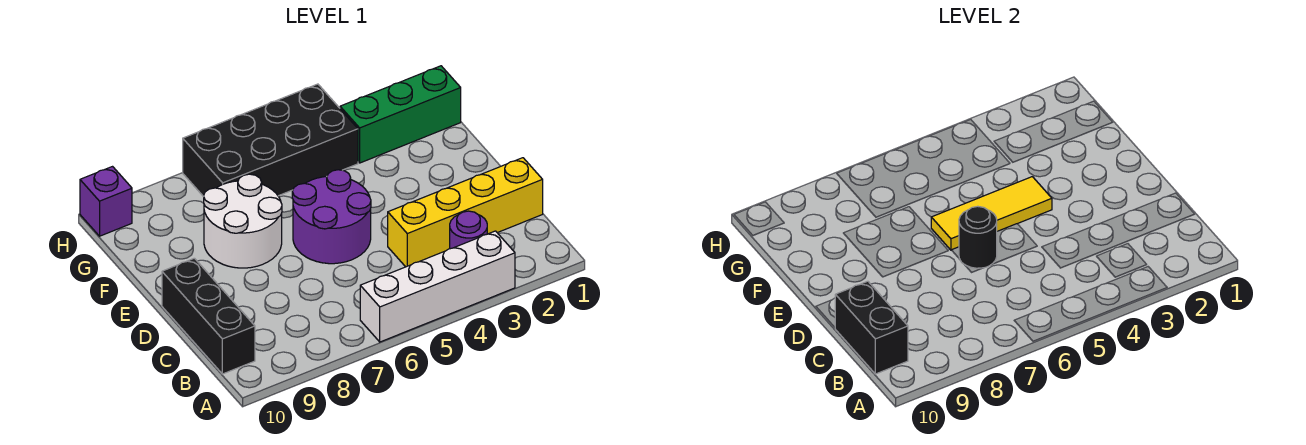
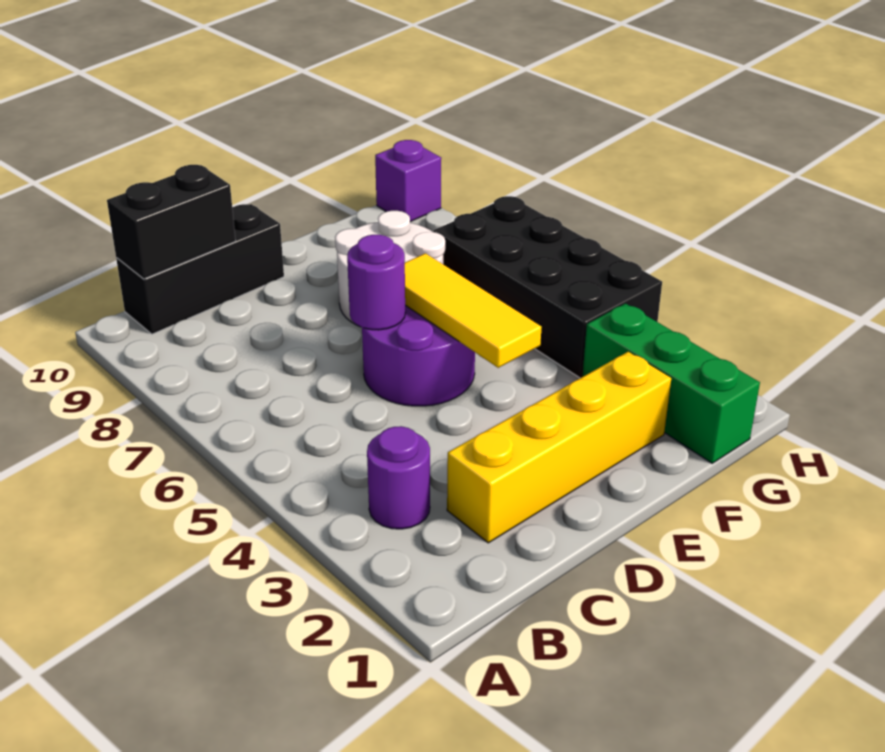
white brick A3:A6 level 1 -> none
yellow brick C1:C4 level 1 -> yellow brick C2:F2 level 1
black round brick D6 level 2 -> purple round brick D6 level 2

